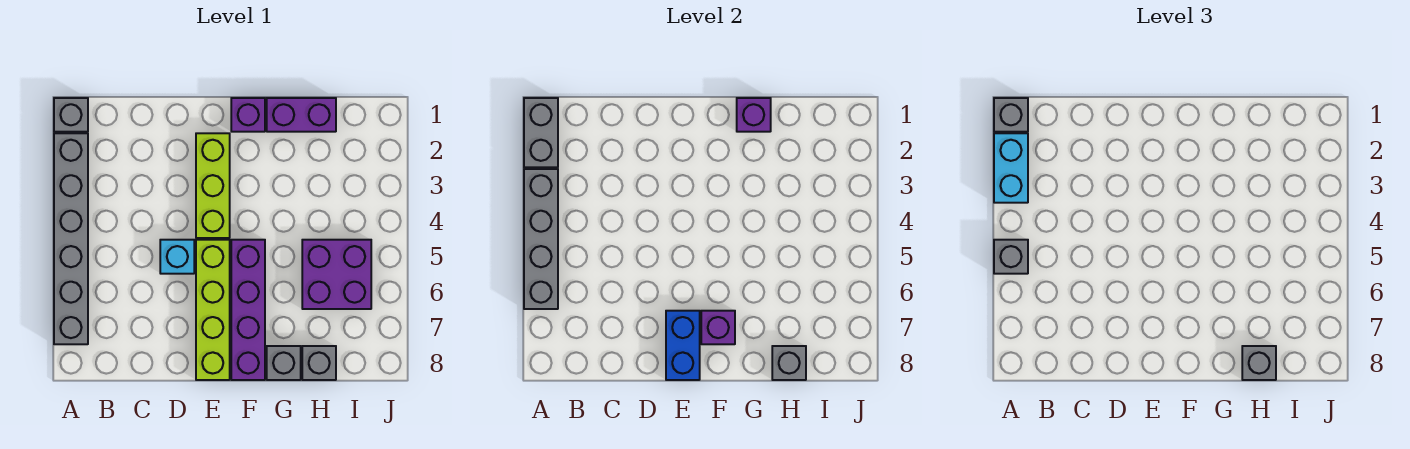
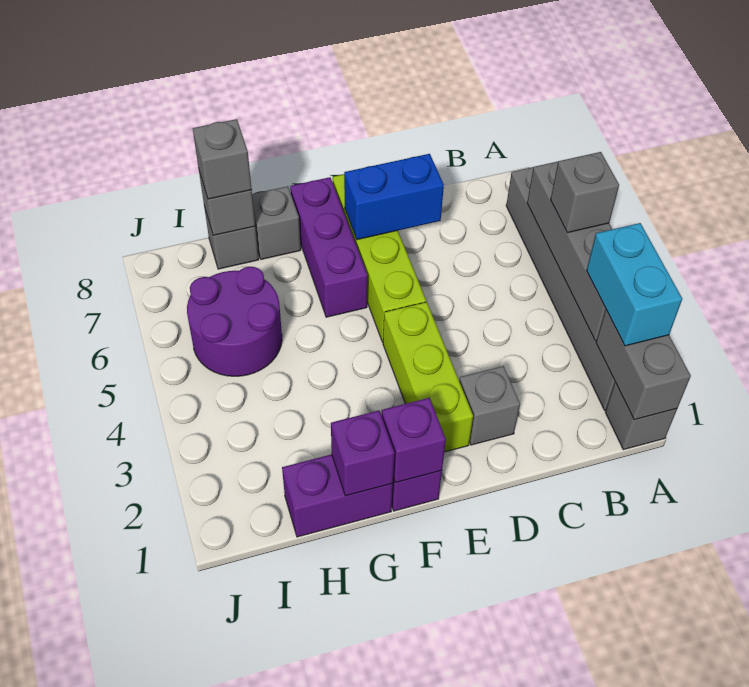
grey brick A1 level 3 -> grey brick D2 level 1
cyan brick D5 level 1 -> none
blue brick E7:E8 level 2 -> blue brick D7:E7 level 2
purple brick F5:F8 level 1 -> purple brick F6:F8 level 1
purple brick F7 level 2 -> purple brick F1 level 2
purple brick H5:I6 level 1 -> purple round brick H5:I6 level 1

